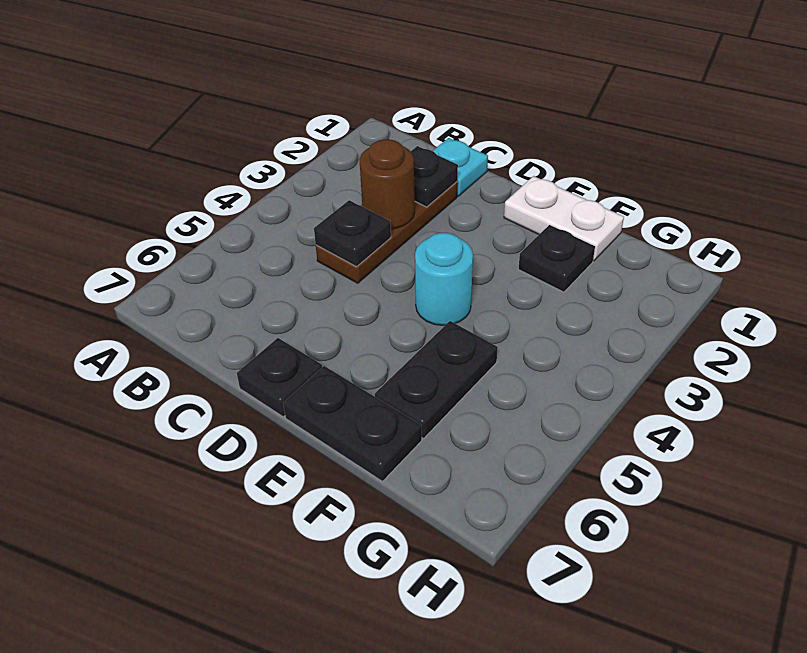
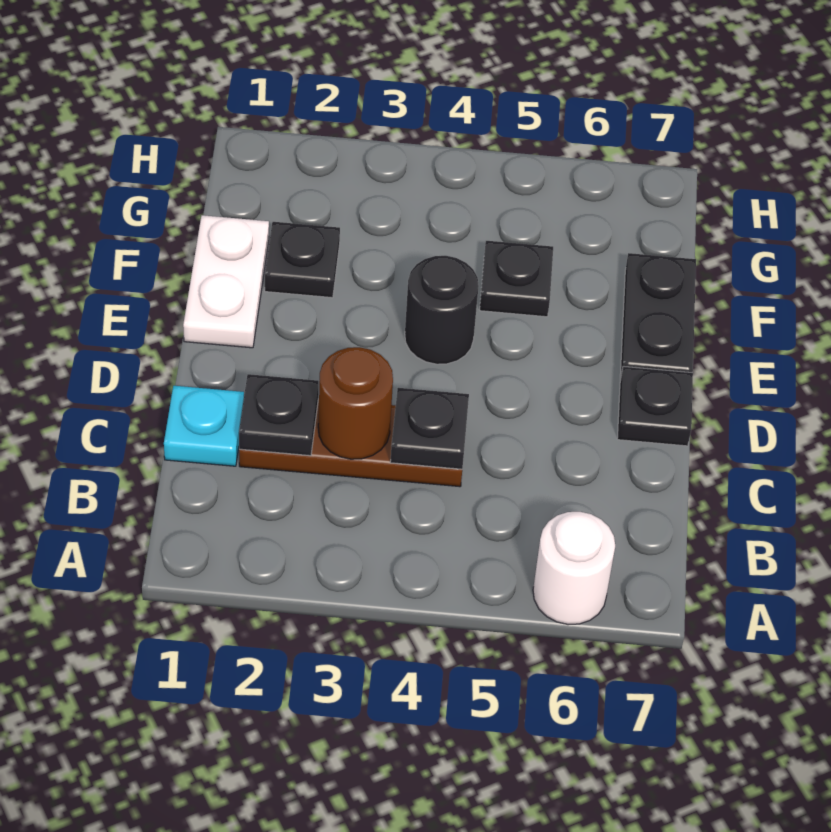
none -> white round brick A6 level 1
cyan round brick E4 level 1 -> black round brick E4 level 1
black plate F5:F6 level 1 -> black plate F5 level 1

